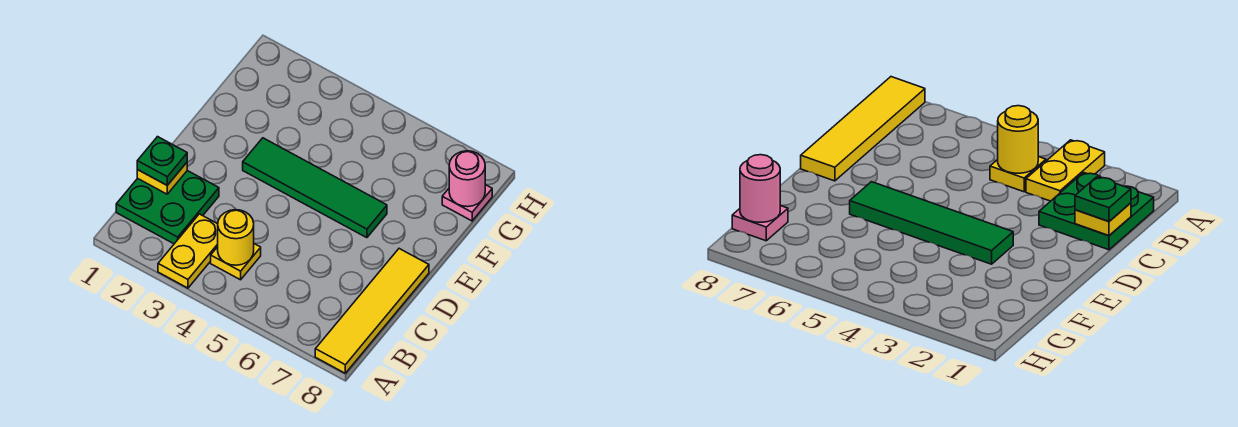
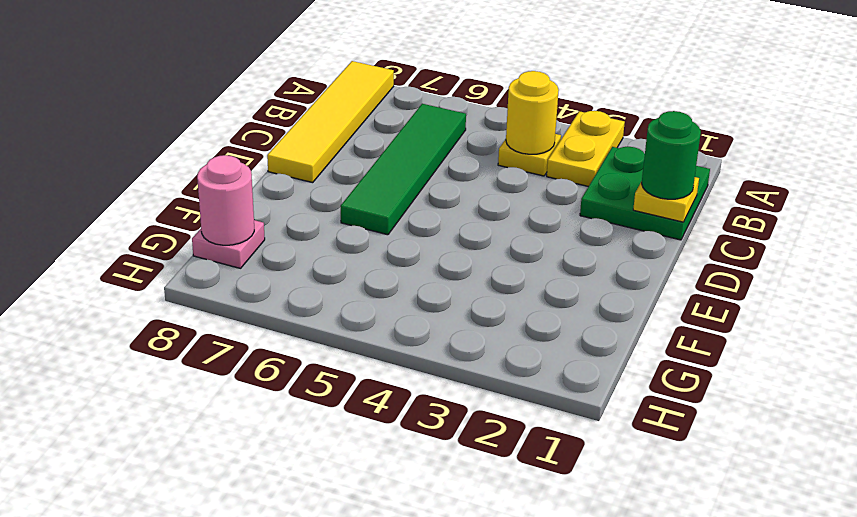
green plate C1 level 3 -> green round brick C1 level 3
green tile E3:E6 level 1 -> green tile B6:E6 level 1

